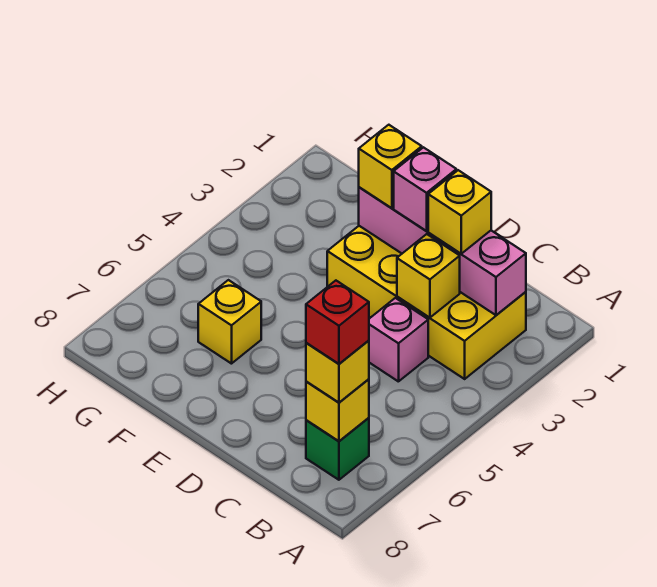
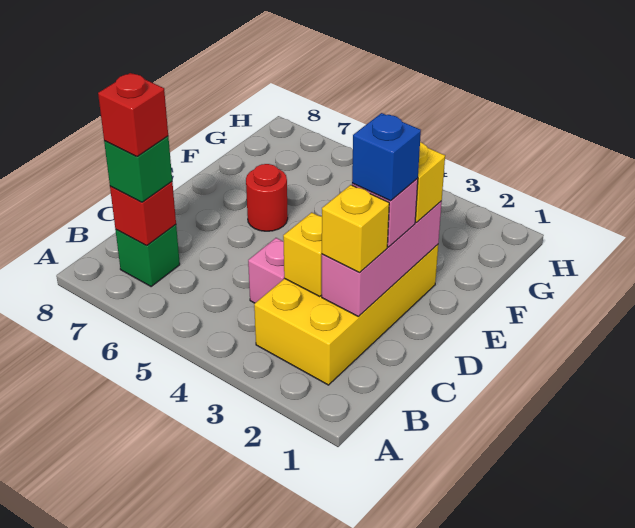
pink brick B2:E2 level 2 -> pink brick C2:E2 level 2
yellow brick B7 level 2 -> red brick B7 level 2
yellow brick B7 level 3 -> green brick B7 level 3
none -> blue brick D2 level 4
none -> red round brick E6 level 1
yellow brick F6 level 1 -> none

